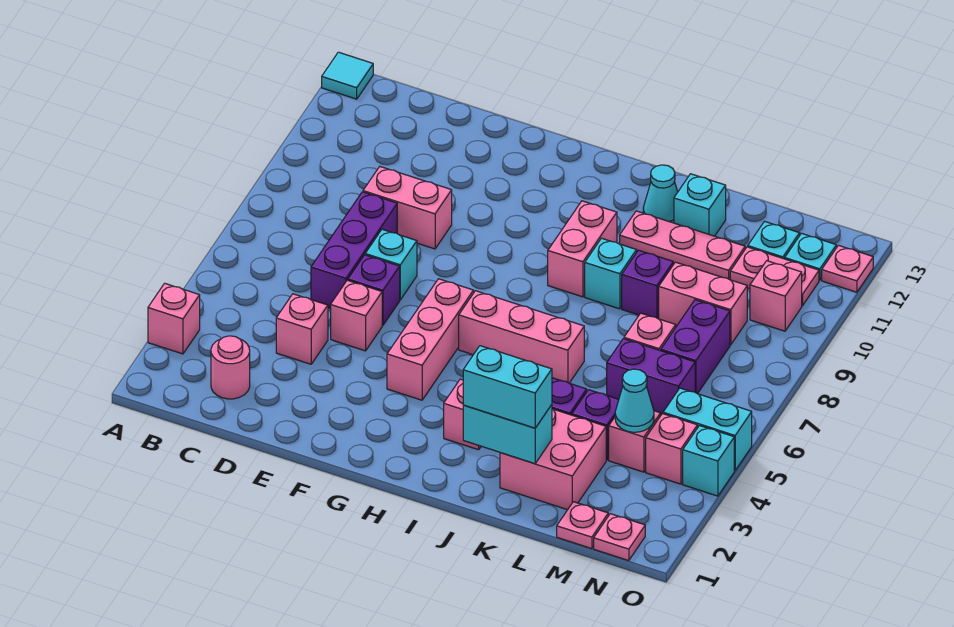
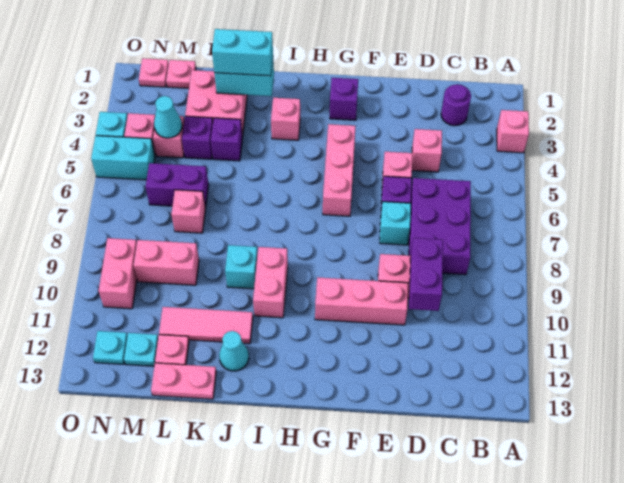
cyan tile A13 level 1 -> none
pink round brick C2 level 1 -> purple round brick C2 level 1
purple brick D6:D8 level 1 -> purple brick C6:D8 level 1
pink brick H6:J6 level 1 -> pink brick E10:G10 level 1
pink plate J11:L11 level 1 -> pink tile J11:L11 level 1
purple brick K9 level 1 -> purple brick G2 level 1
cyan brick K12 level 1 -> none
purple brick M7:M8 level 1 -> purple brick D9:D10 level 2
pink plate M11:N11 level 1 -> pink plate K13:L13 level 1
pink brick N10 level 1 -> pink brick N9:N10 level 1
pink plate O12 level 1 -> pink plate L12 level 1

